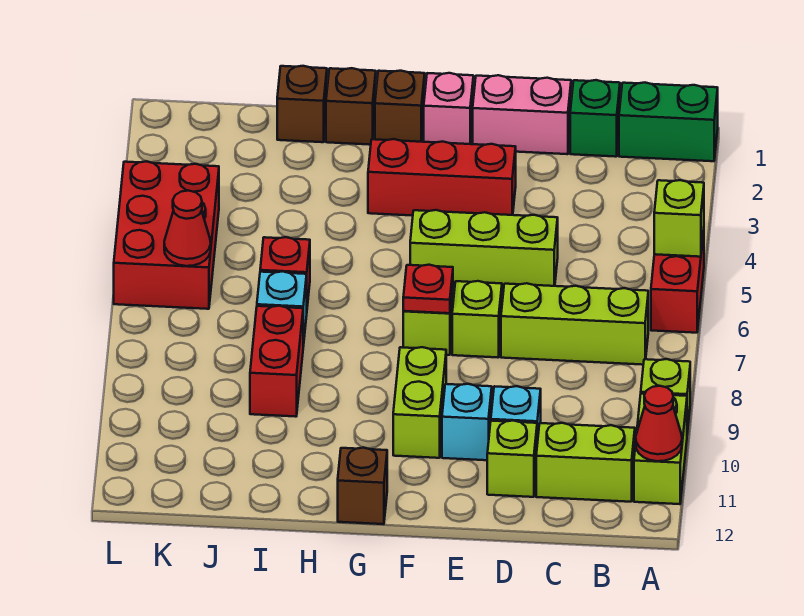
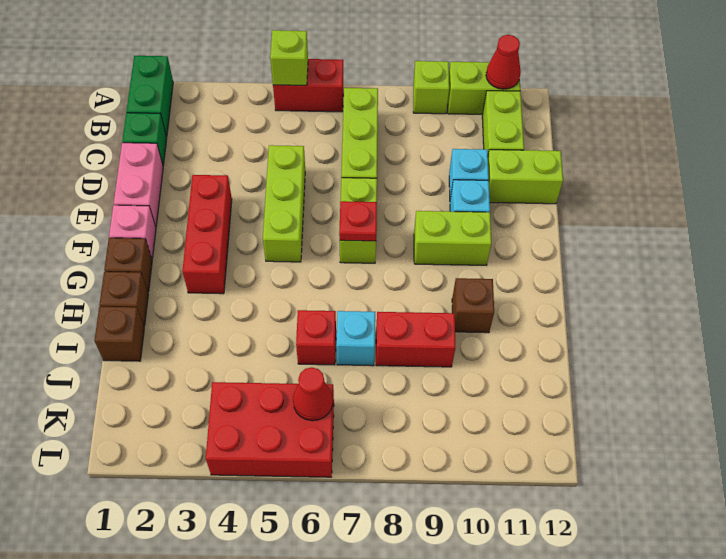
lime brick D11 level 1 -> lime brick D11:D12 level 1
brown brick G12 level 1 -> brown brick H10 level 1

